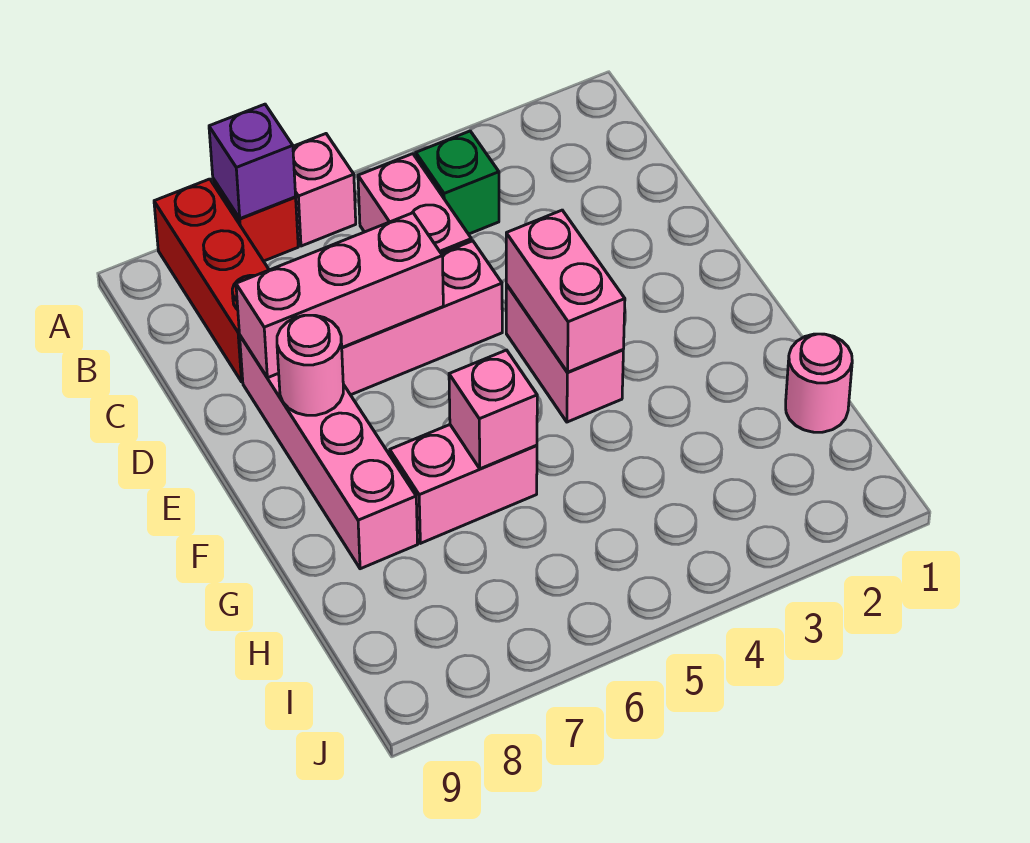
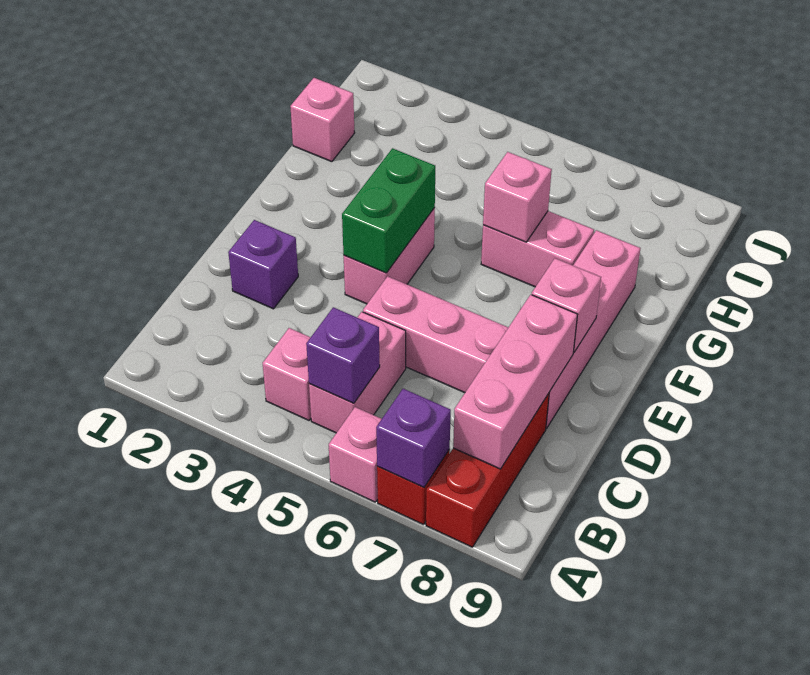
green brick B4 level 1 -> pink brick B4 level 1
none -> purple brick B5 level 2
none -> purple brick D2 level 1
pink brick D6:D8 level 2 -> pink brick B8:D8 level 2
pink brick E4:F4 level 2 -> green brick E4:F4 level 2
pink round brick E8 level 2 -> pink brick E8 level 2
pink round brick H1 level 1 -> pink brick H1 level 1

